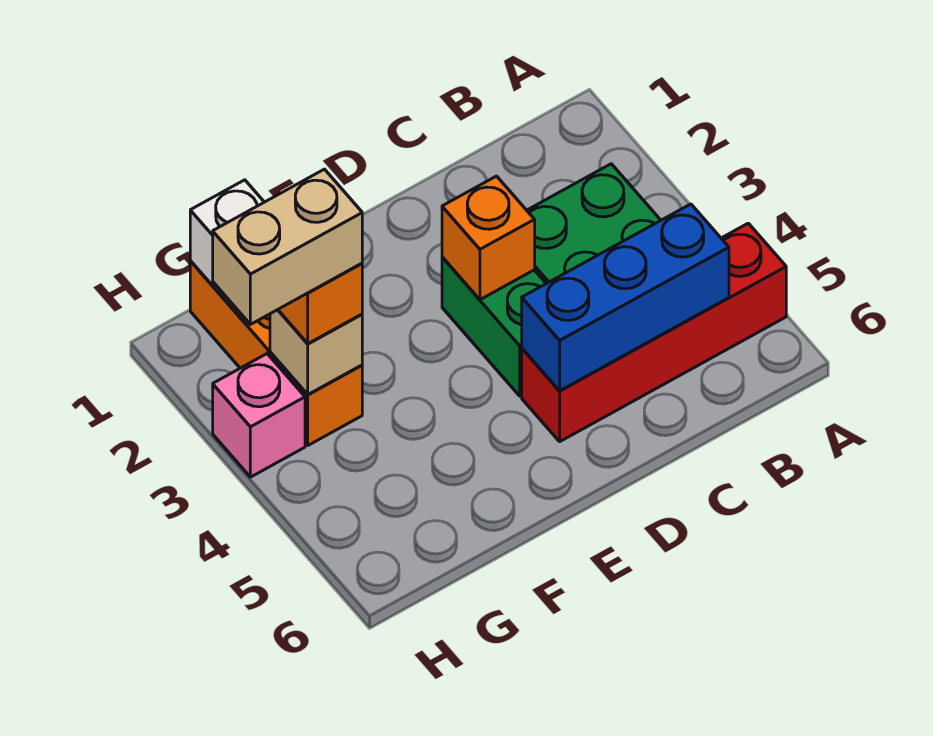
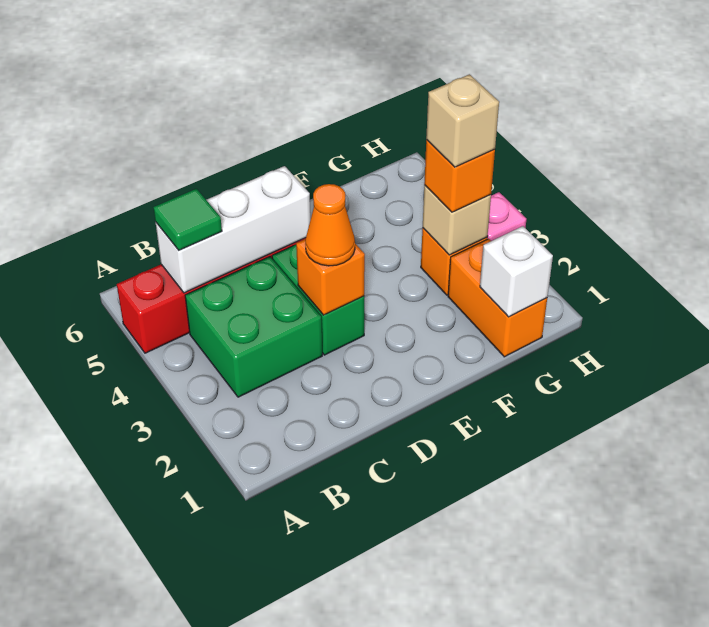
blue brick B5:D5 level 2 -> white brick B5:D5 level 2
none -> green tile B5 level 3
none -> orange cone D3 level 3
tan brick G3:H3 level 4 -> tan brick G3 level 4

